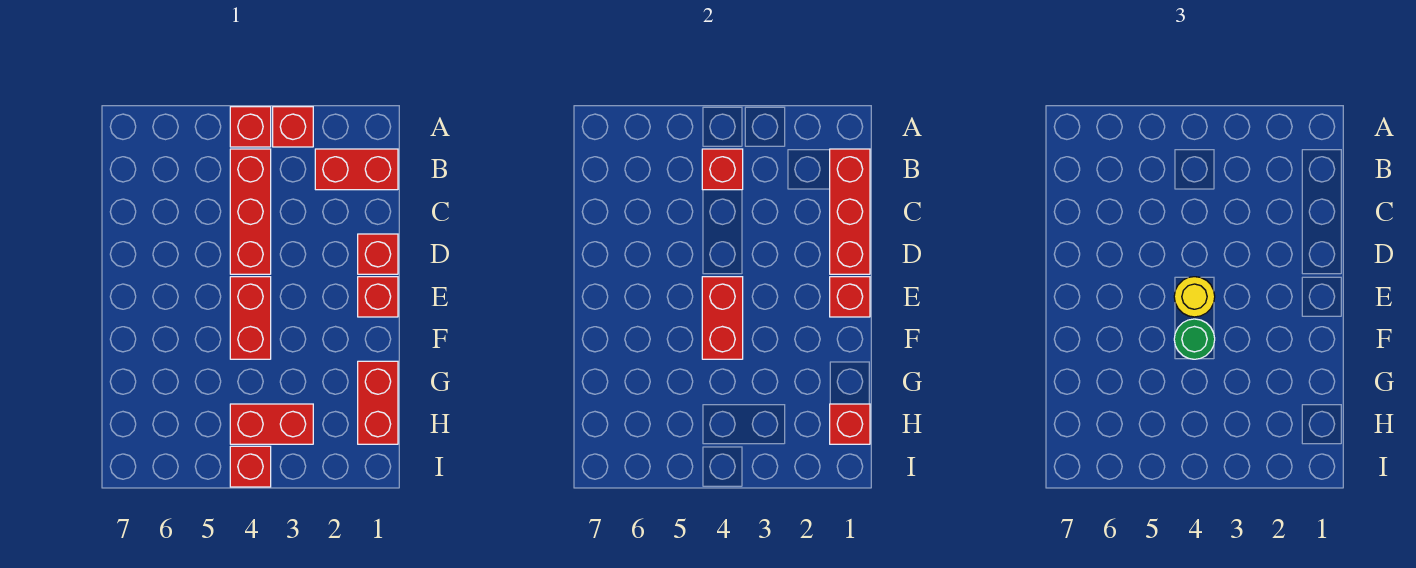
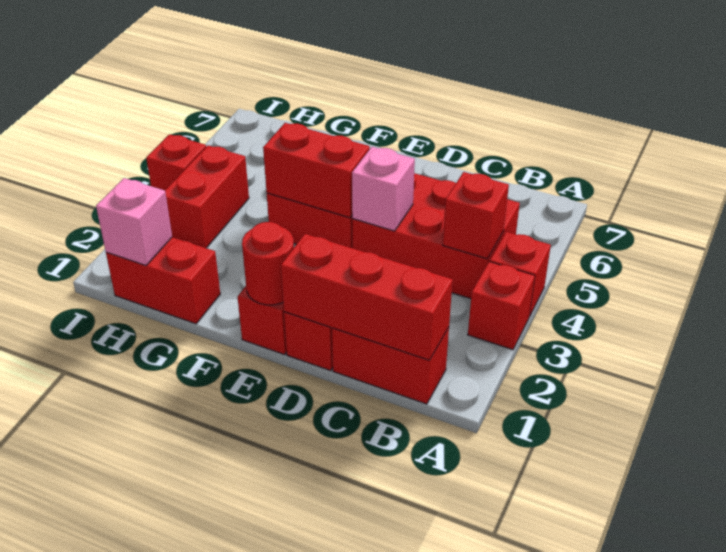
red brick B1:B2 level 1 -> red brick B1:C1 level 1
red brick B4:D4 level 1 -> red brick B4:D5 level 1
none -> pink brick D4 level 2
red brick E1 level 2 -> red round brick E1 level 2
yellow round brick E4 level 3 -> none
green round brick F4 level 3 -> none
red brick H1 level 2 -> pink brick H1 level 2

